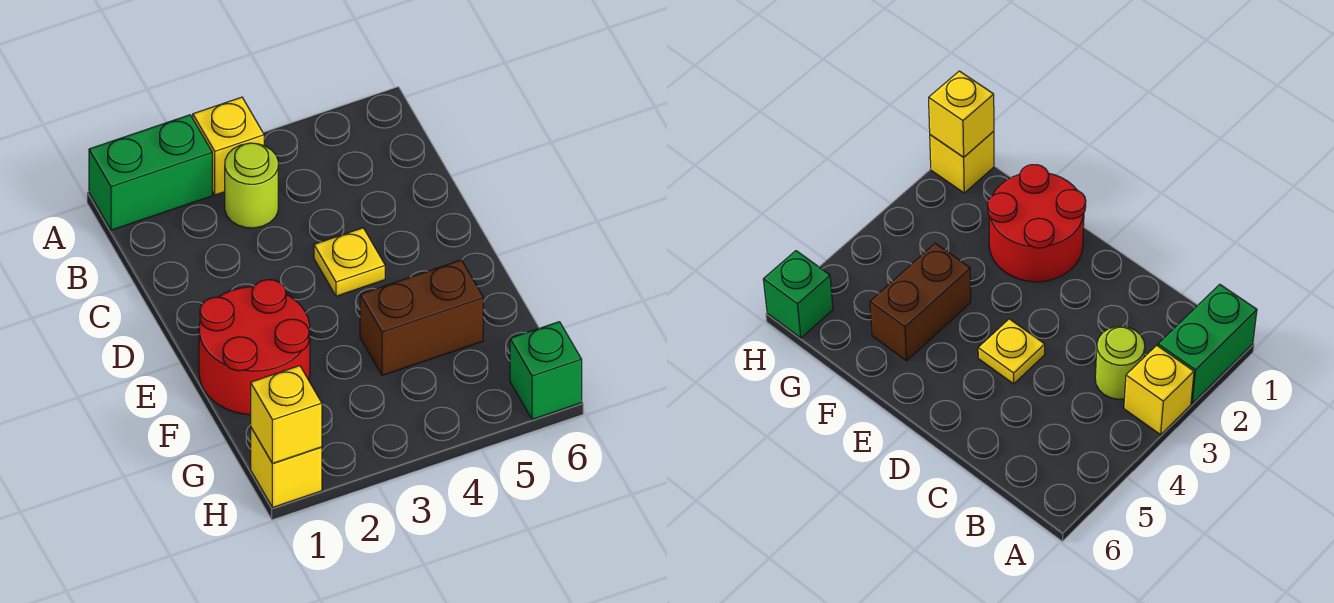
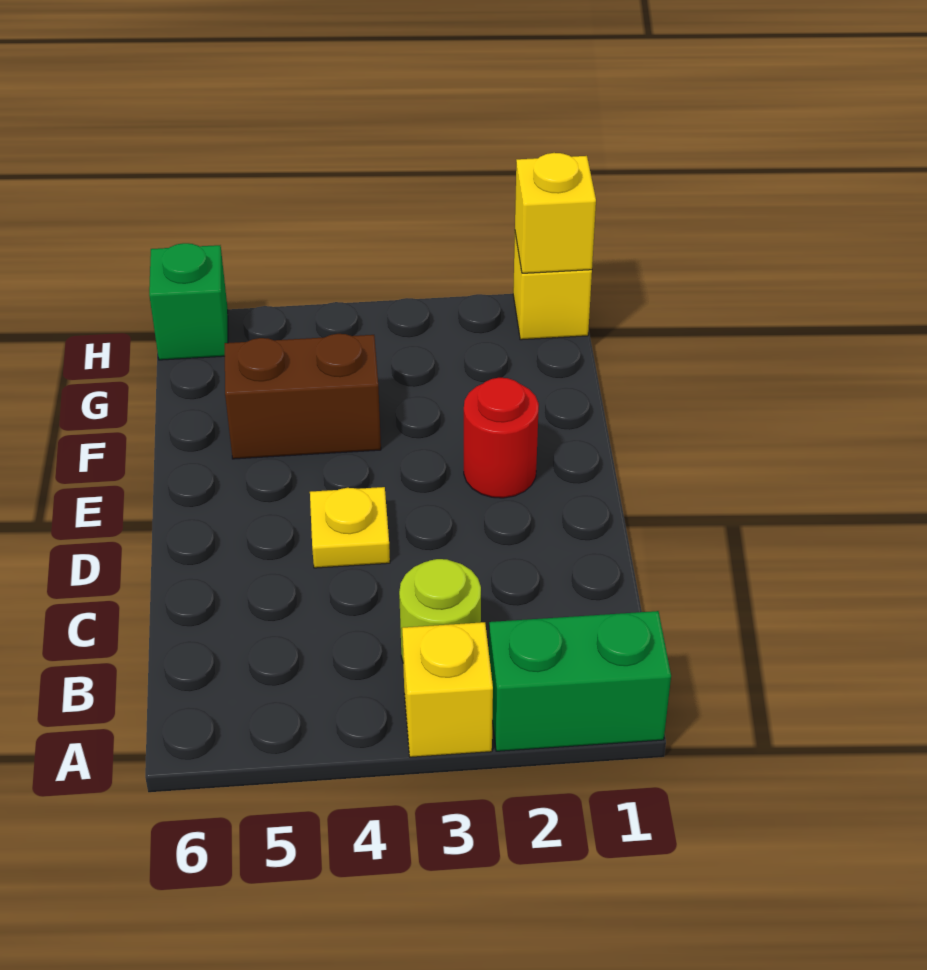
red round brick E1:F2 level 1 -> red round brick E2 level 1

